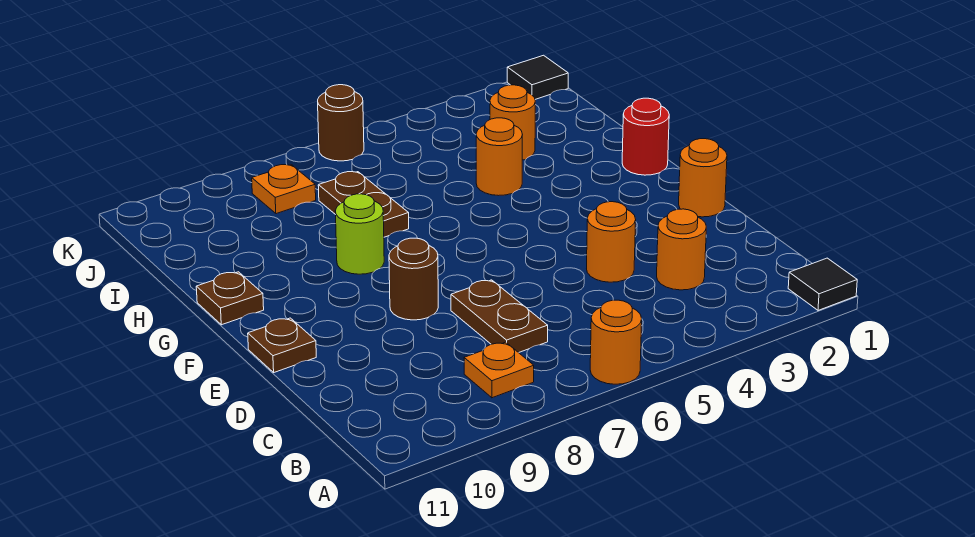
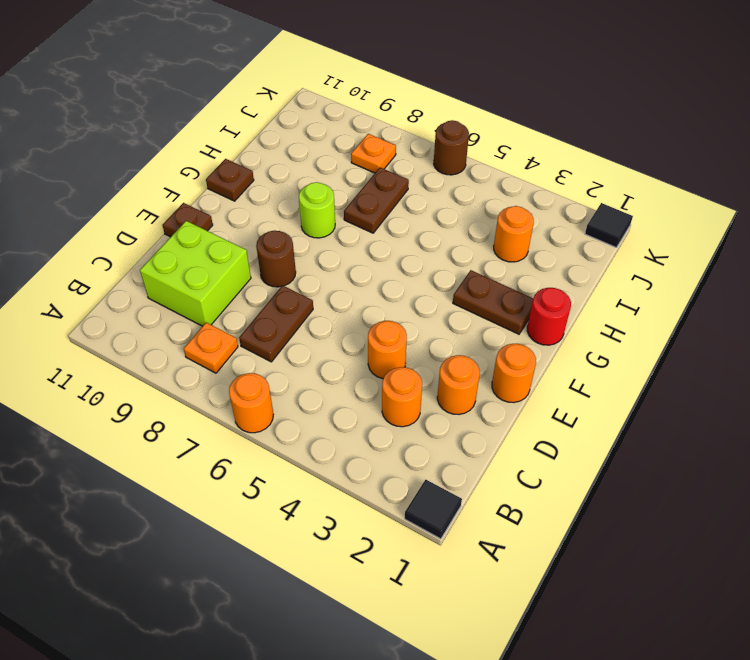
none -> lime brick C9:D10 level 1
none -> brown plate G2:G3 level 1
orange round brick H4 level 1 -> orange round brick D2 level 1

